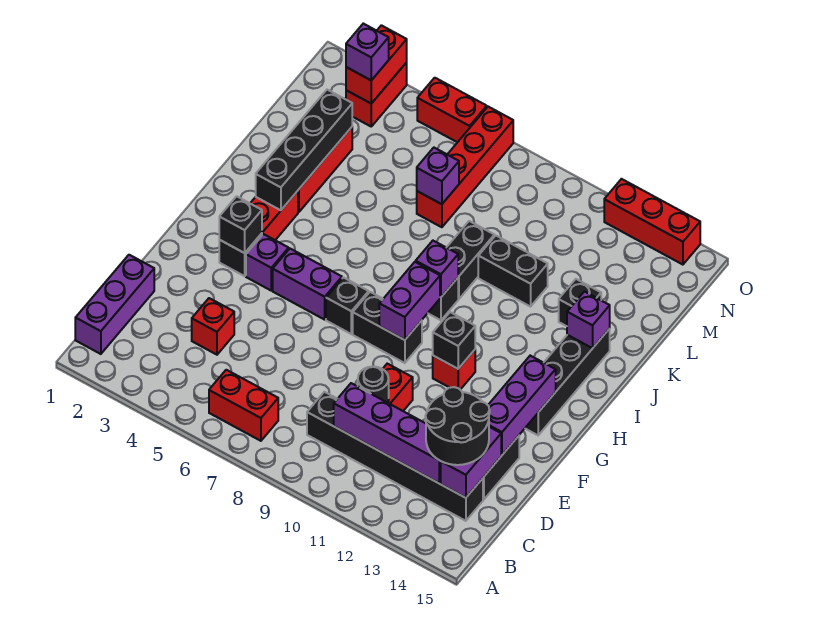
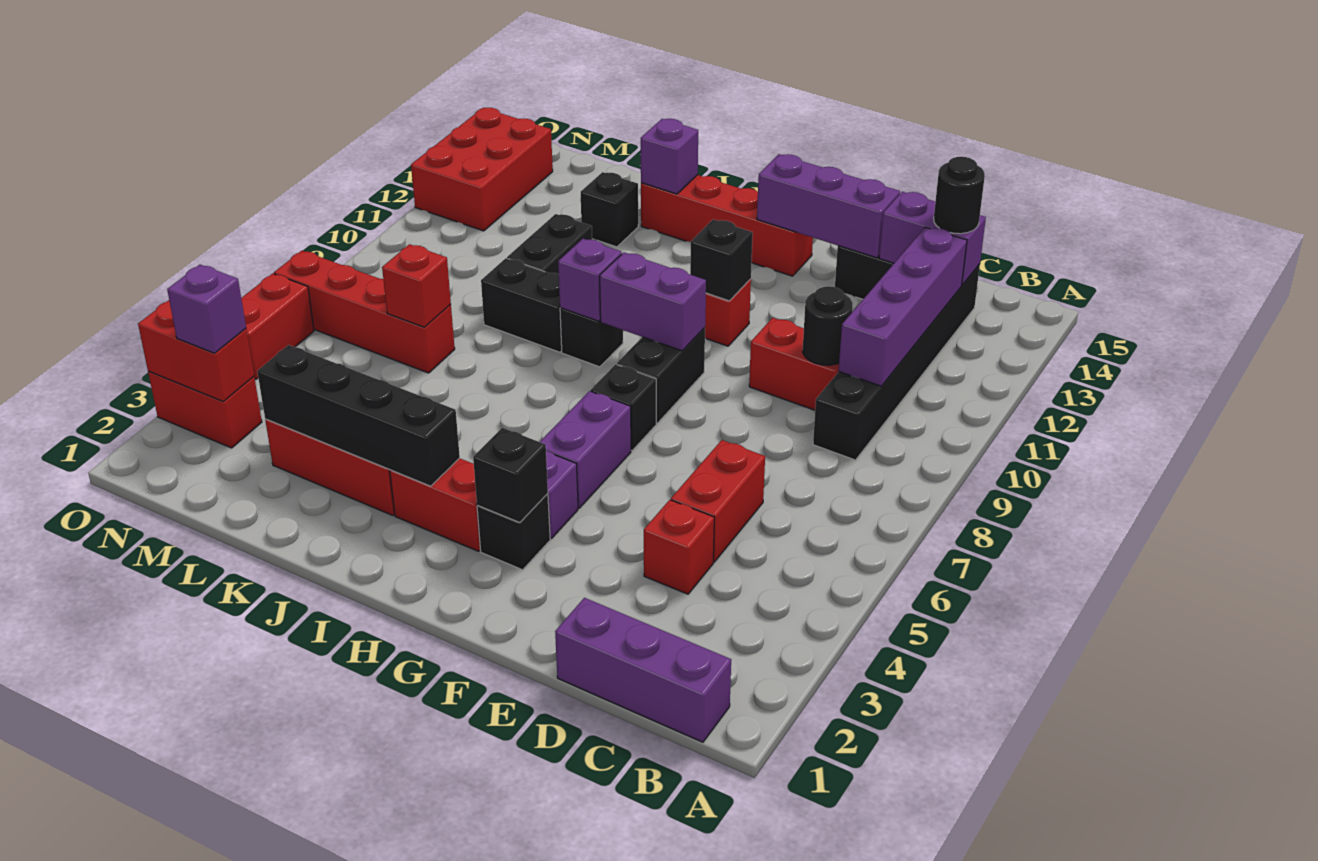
red brick B6:B7 level 1 -> red brick D5:D6 level 1
black round brick C13:D14 level 3 -> black round brick C14 level 3
black brick G14:J14 level 1 -> red brick G14:J14 level 1
purple brick L7 level 2 -> red brick L7 level 2
red brick O12:O14 level 1 -> red brick N12:O14 level 1

